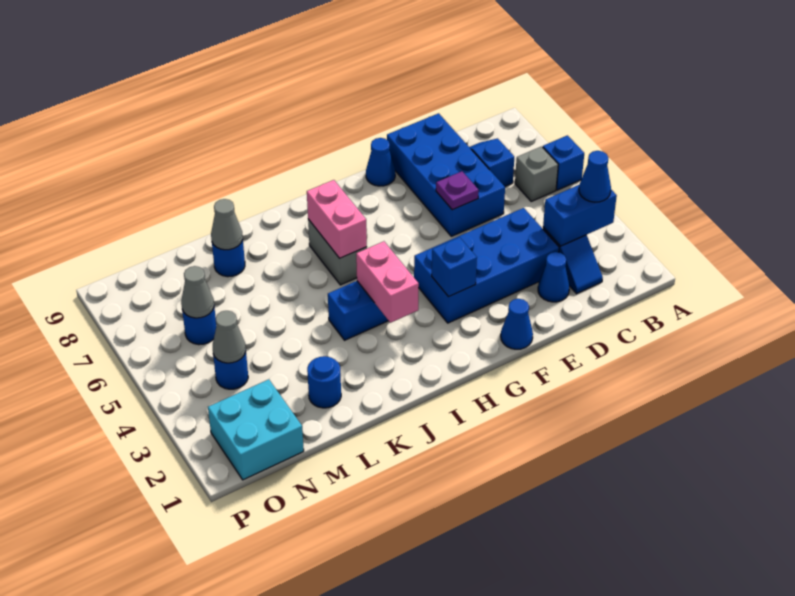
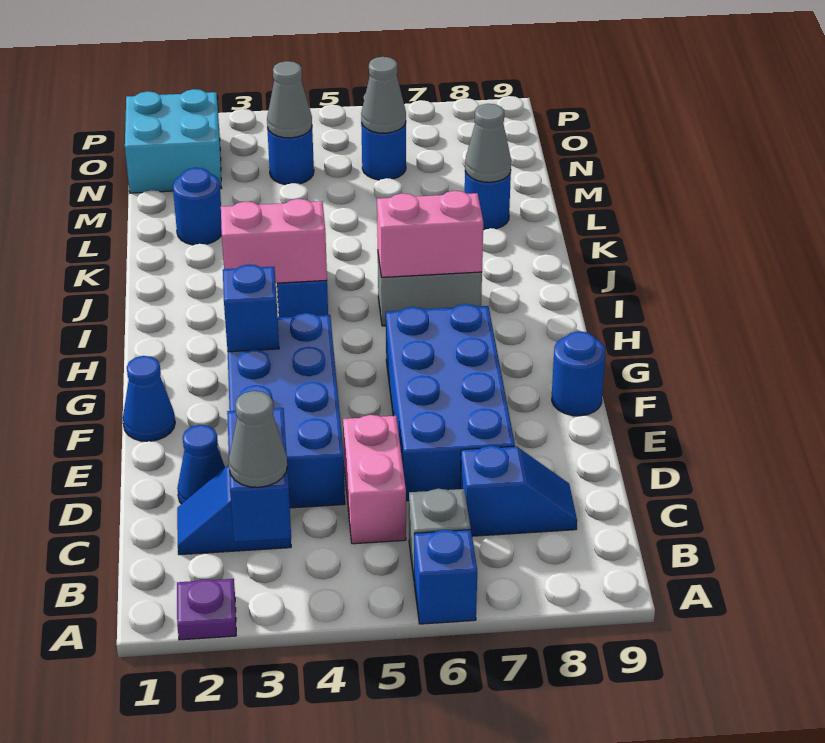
blue cone B3 level 3 -> grey cone B3 level 3
none -> pink brick C5:D5 level 1
blue brick D6:E9 level 1 -> blue brick D6:G7 level 1
purple plate E6 level 2 -> purple plate A2 level 1
blue cone F9 level 1 -> blue round brick F9 level 1

